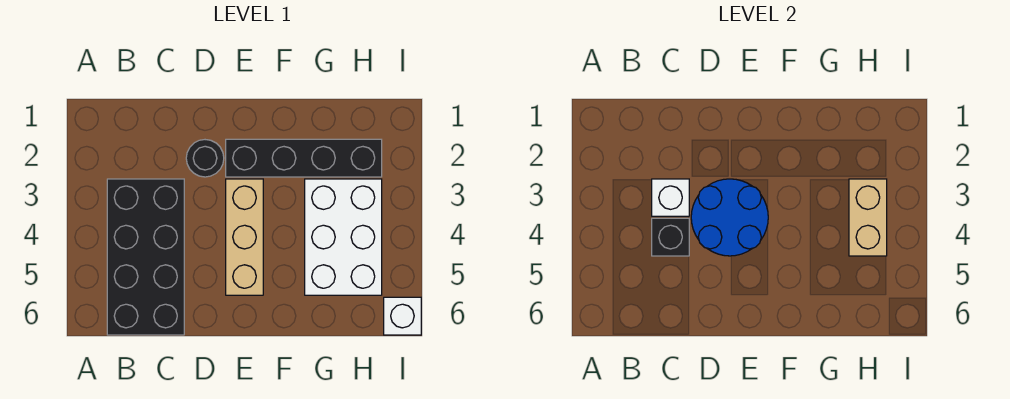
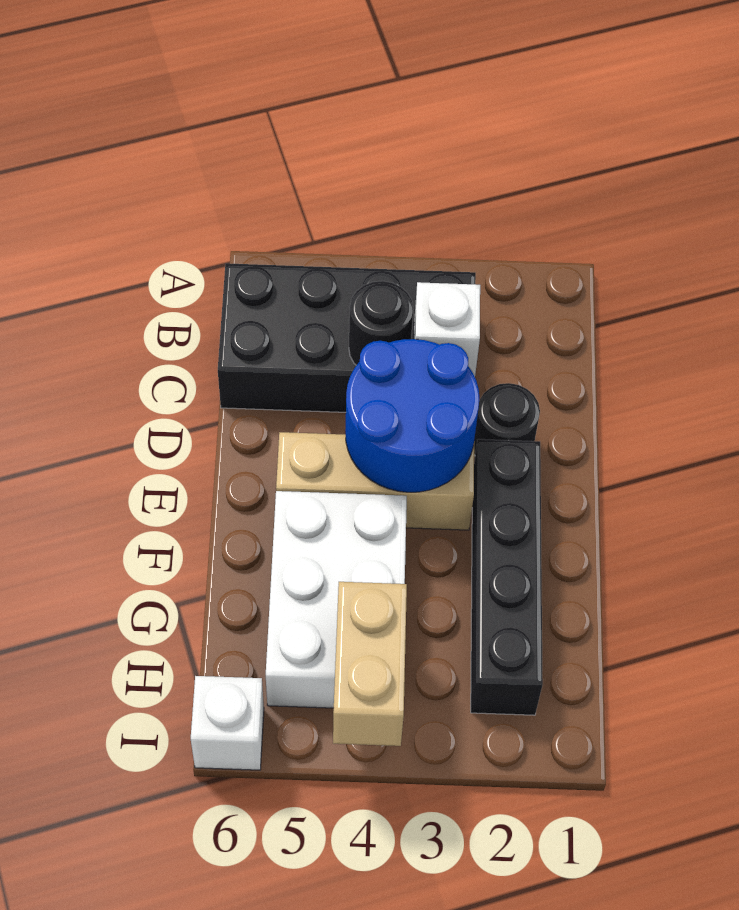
black brick C4 level 2 -> black round brick C4 level 2
white brick G3:H5 level 1 -> white brick F4:H5 level 1
tan brick H3:H4 level 2 -> tan brick H4:I4 level 2

